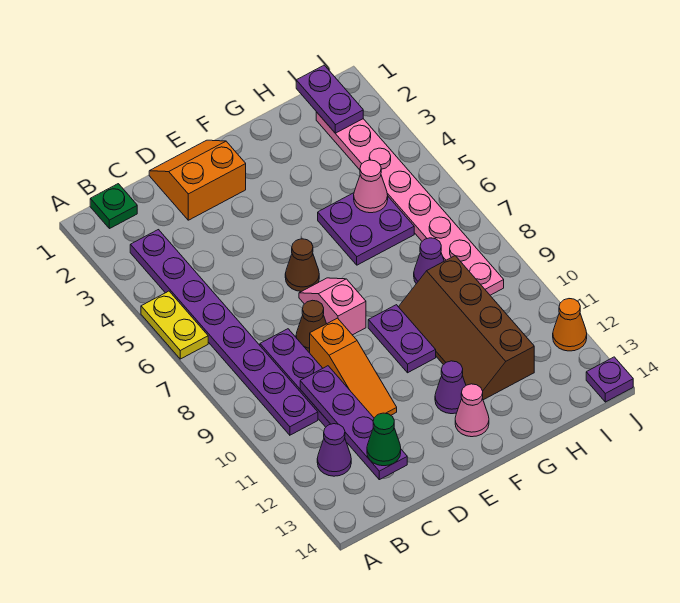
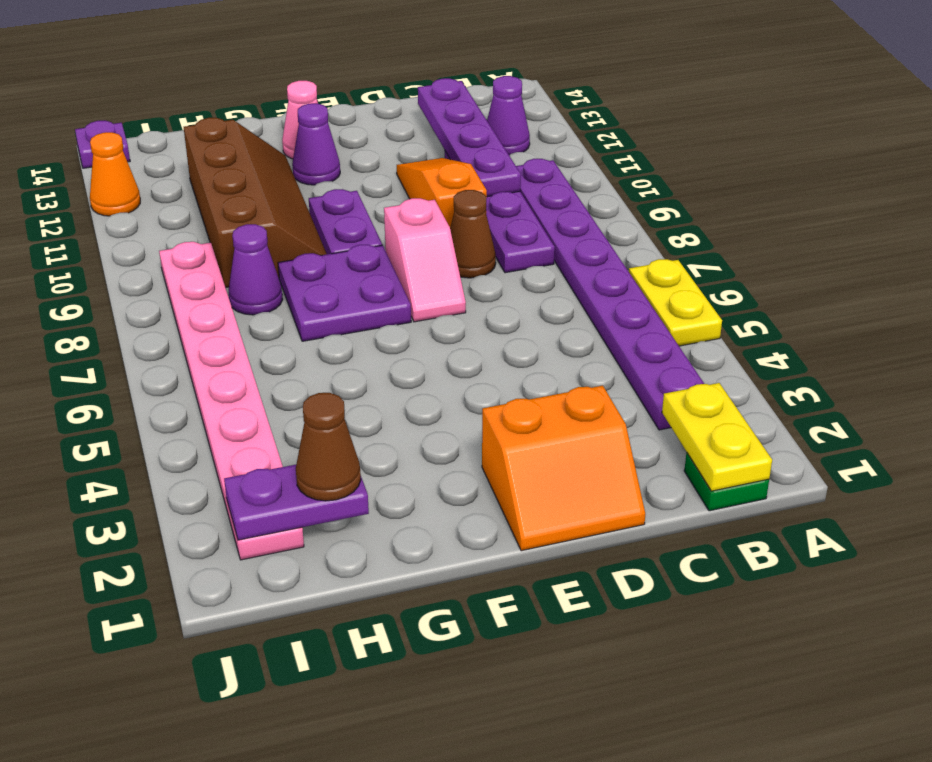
none -> yellow plate B1:B2 level 2
green cone C13 level 3 -> none
brown cone E6 level 1 -> brown cone H2 level 3
purple plate G5:H6 level 1 -> purple plate F7:G8 level 1
pink cone H5 level 2 -> none
purple plate I1:I2 level 2 -> purple plate H2:I2 level 2

